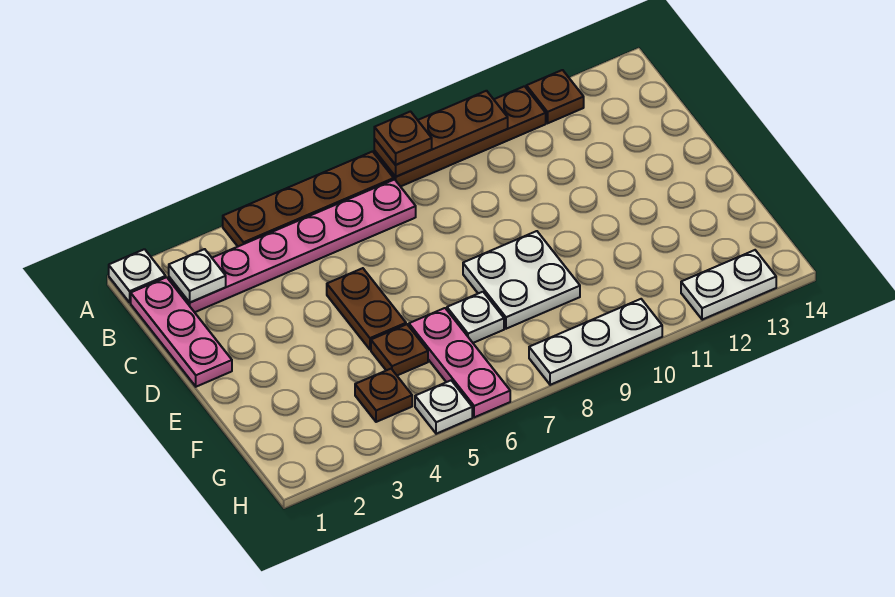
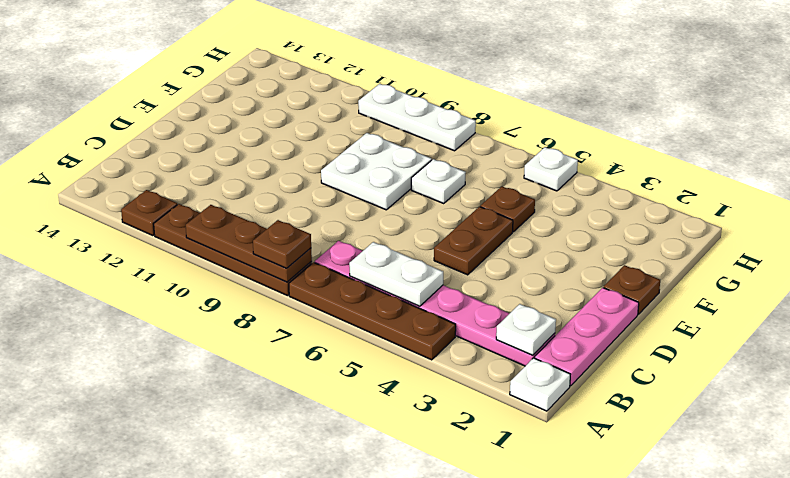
pink plate F6:H6 level 1 -> none
brown plate G4 level 1 -> brown plate E1 level 1
white plate H12:H13 level 1 -> white plate B5:B6 level 2

